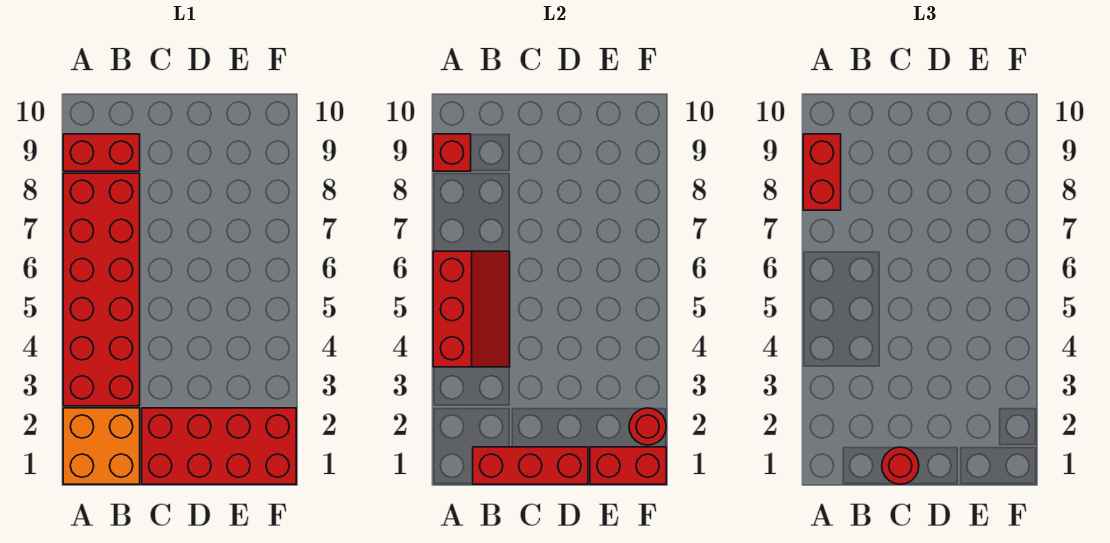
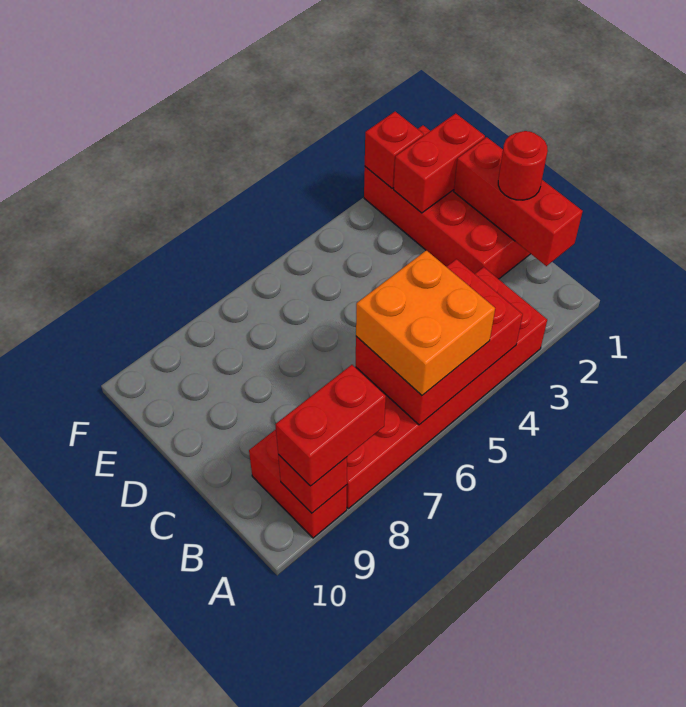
orange brick A1:B2 level 1 -> orange brick A5:B6 level 3
red slope A4:B6 level 2 top A -> red brick A4:B6 level 2
red brick E1:F1 level 2 -> red brick E1:E2 level 2
red round brick F2 level 2 -> red brick F2 level 2

